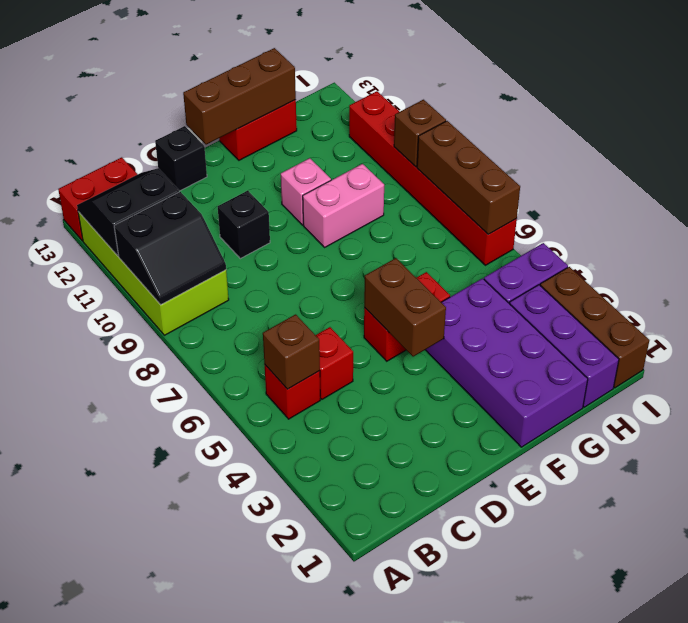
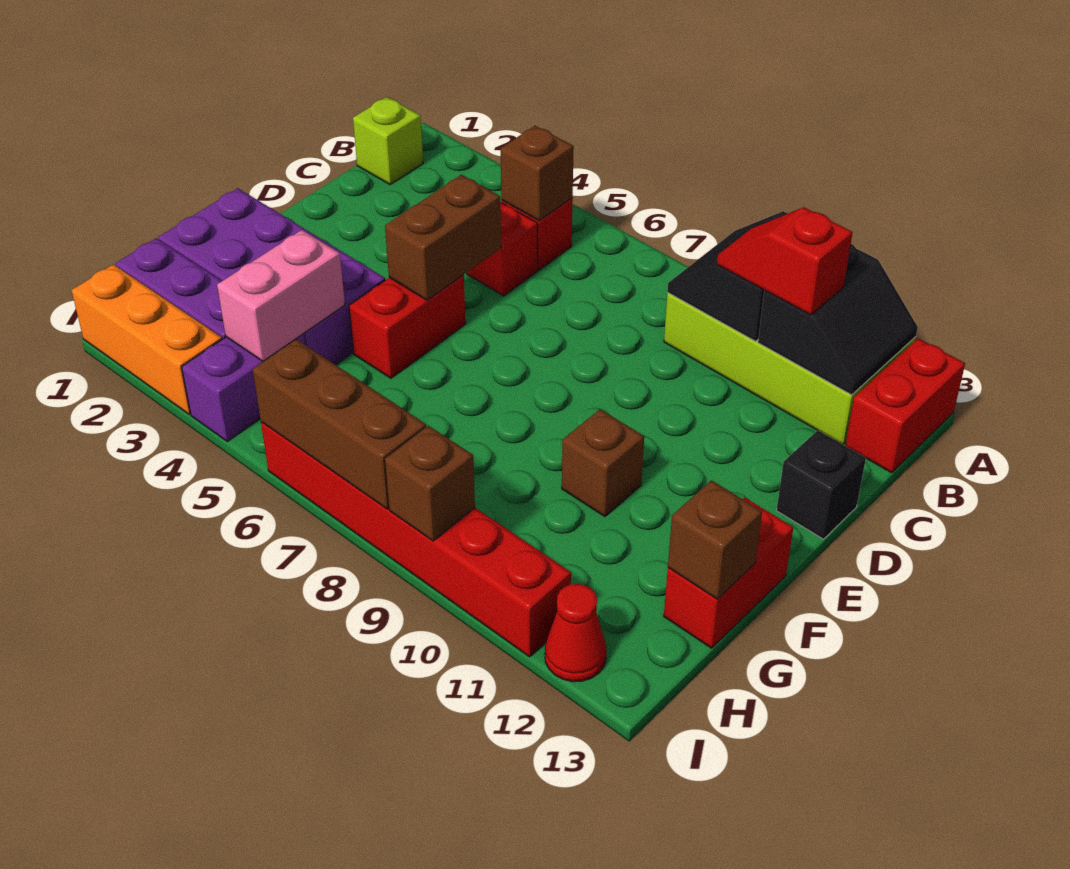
none -> lime brick B1 level 1
none -> red slope B10:B11 level 3 top 11
black brick D10 level 1 -> none
brown brick E4:E5 level 2 -> brown brick D5:E5 level 2
brown brick E13:G13 level 2 -> brown brick G13 level 2
pink brick F9:G9 level 1 -> pink brick G4:H4 level 2
pink brick F10 level 1 -> brown brick F10 level 1
brown brick I1:I3 level 1 -> orange brick I1:I3 level 1
none -> red cone I12 level 1

